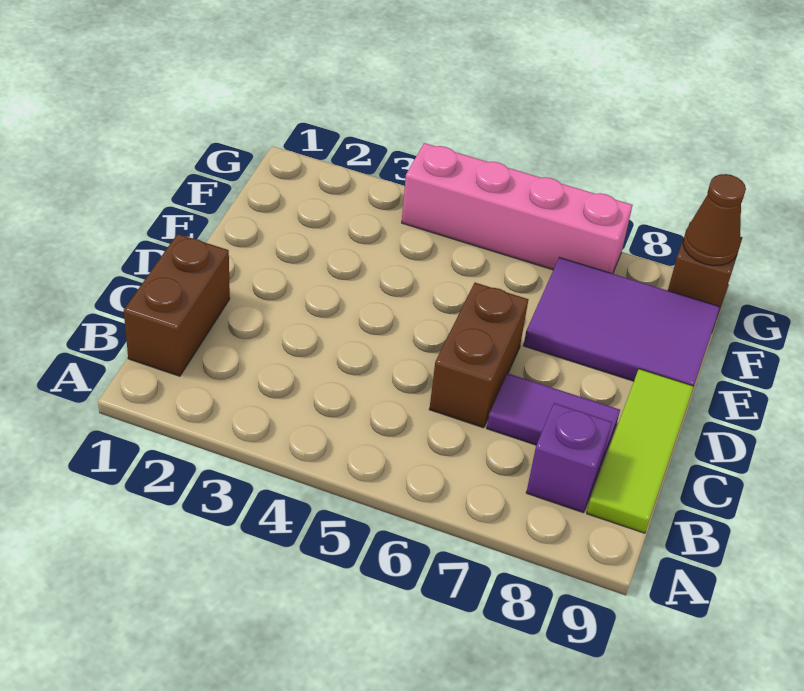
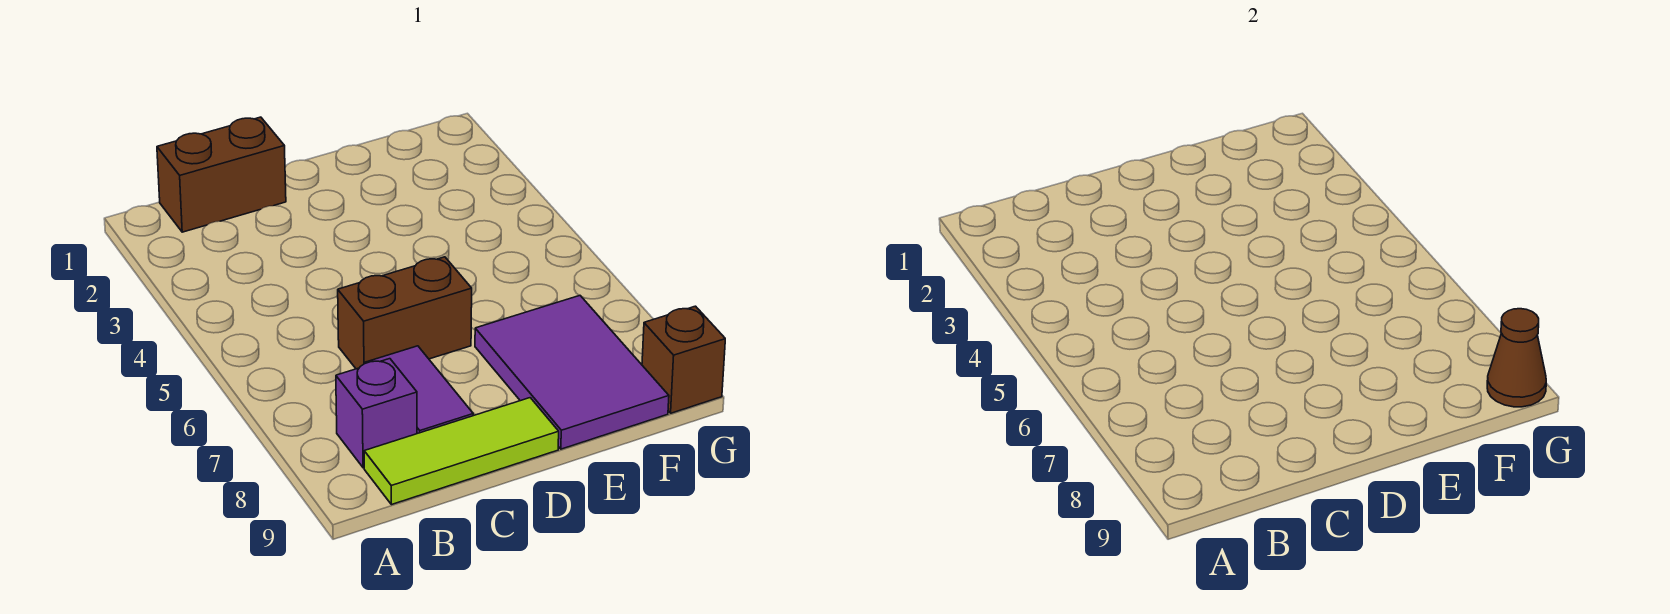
pink brick G4:G7 level 1 -> none

